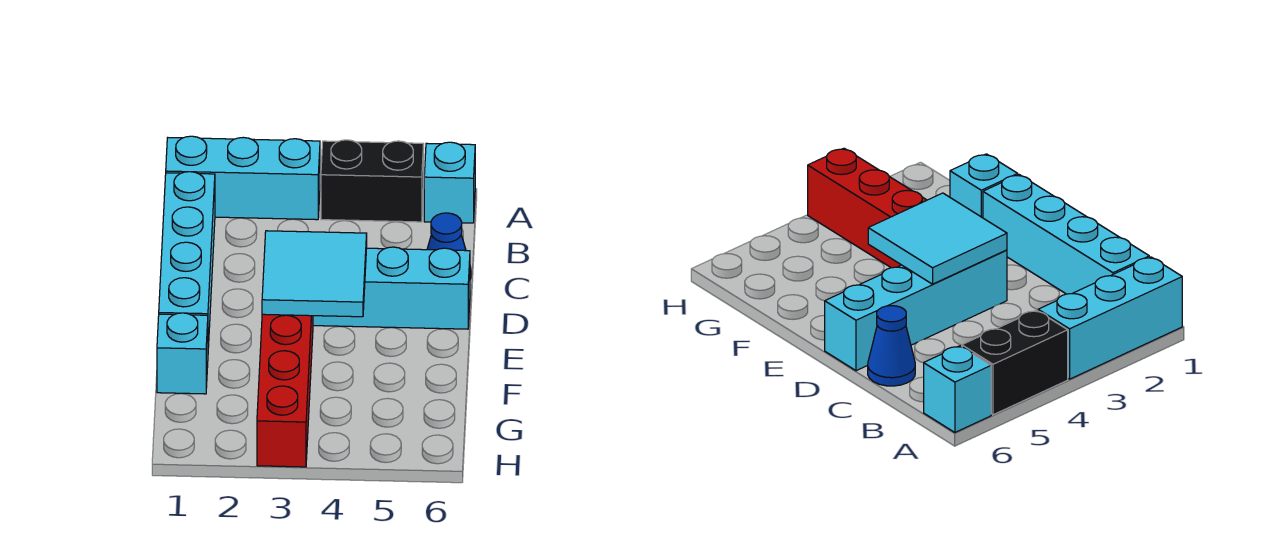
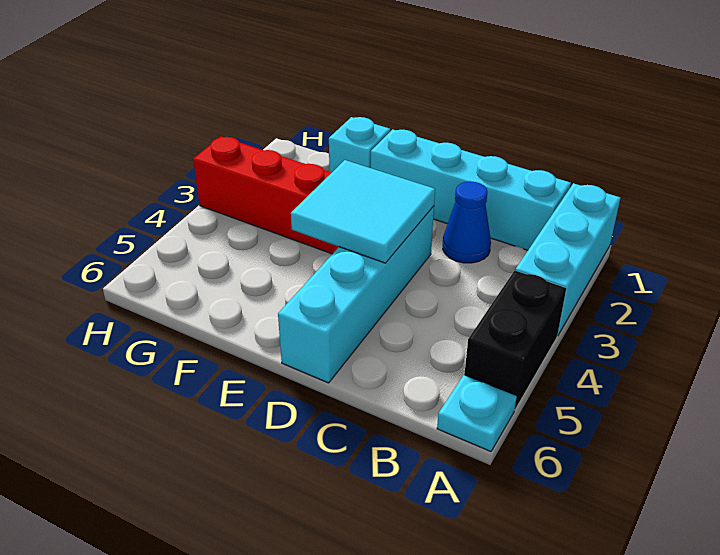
cyan brick A6 level 1 -> cyan plate A6 level 1
blue cone C6 level 1 -> blue cone C2 level 1

